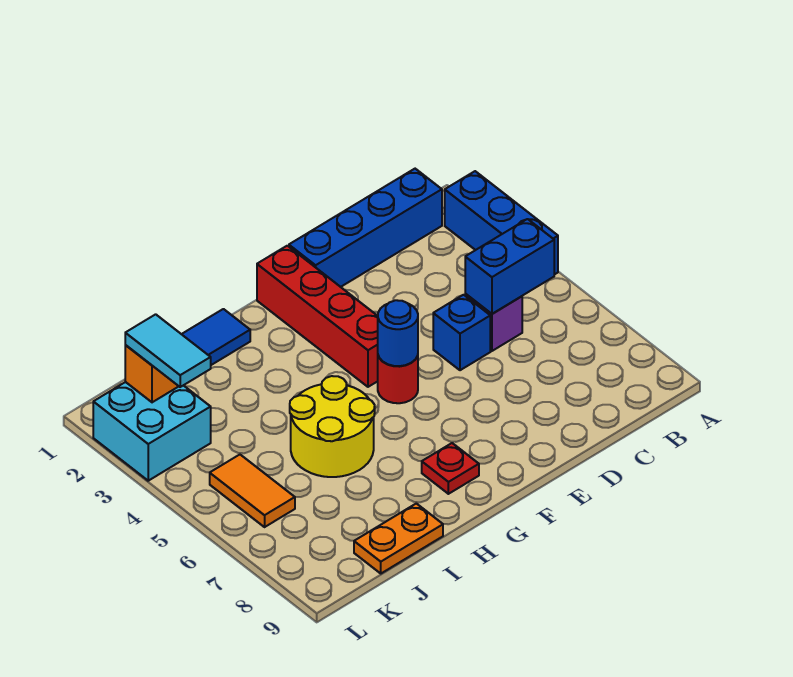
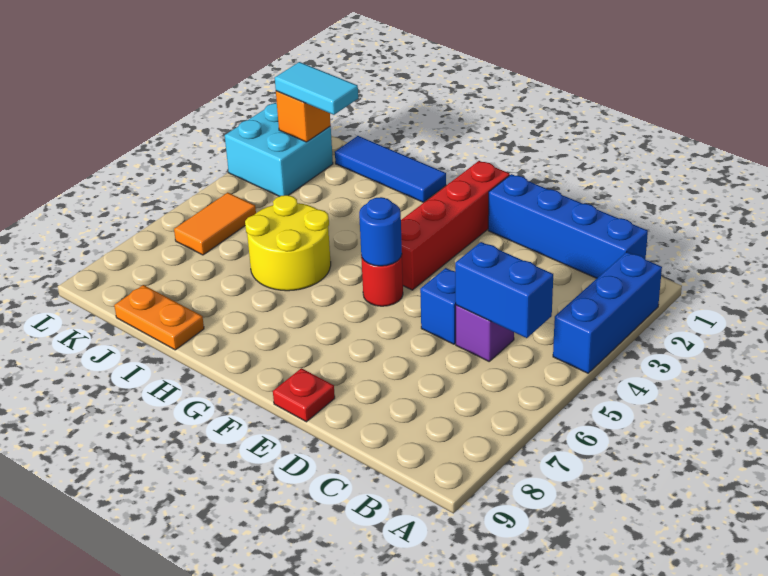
red plate G8 level 1 -> red plate E9 level 1
cyan tile K2:K3 level 3 -> cyan tile J2:K2 level 3

